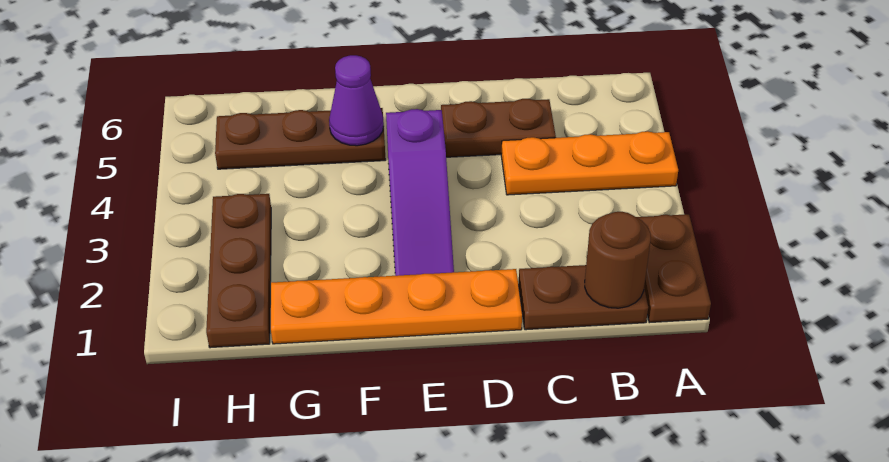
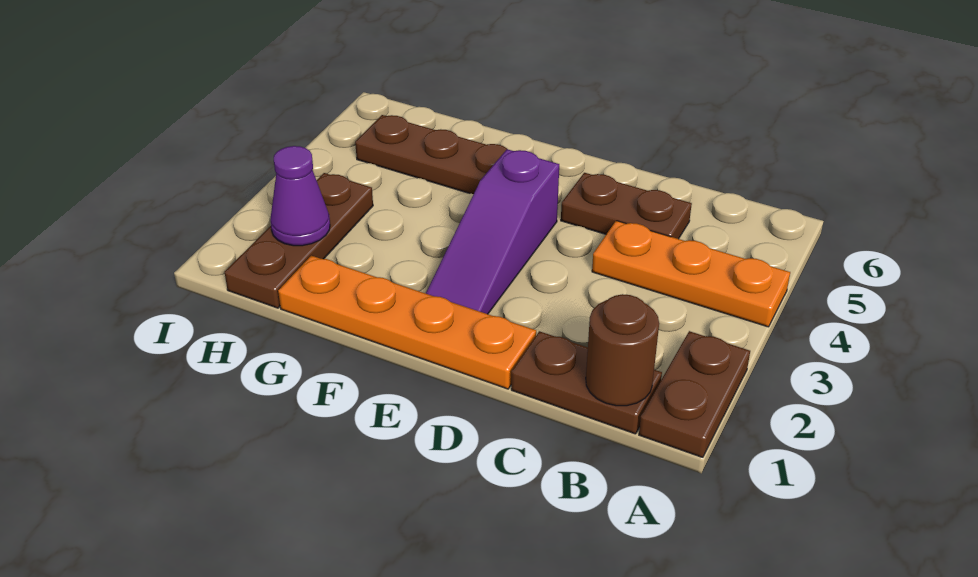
purple cone F5 level 2 -> purple cone H2 level 2

